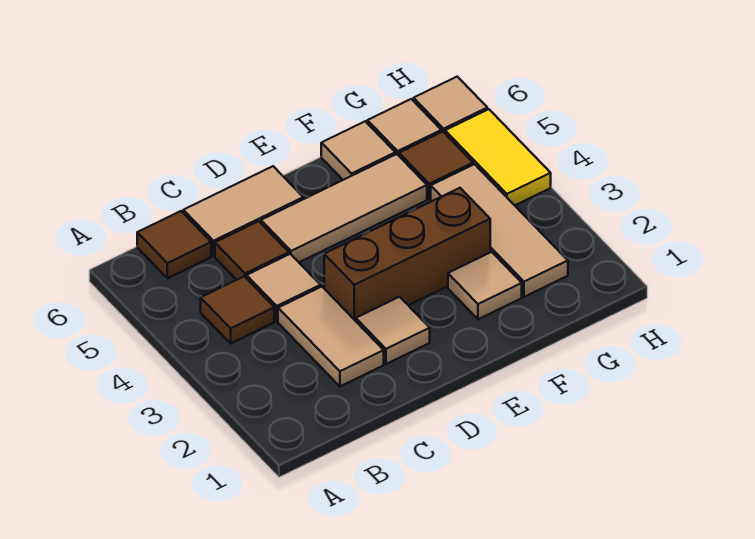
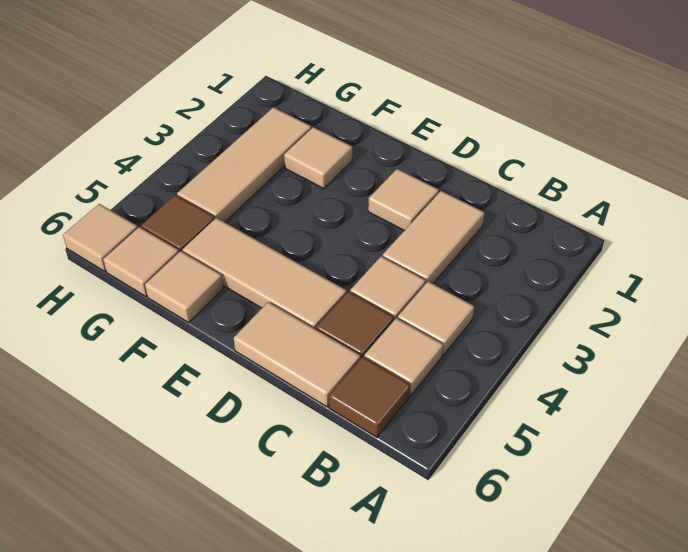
brown tile B4 level 1 -> tan tile B4 level 1
none -> tan tile B5 level 1
brown brick D3:F3 level 1 -> none
yellow tile H4:H5 level 1 -> none

